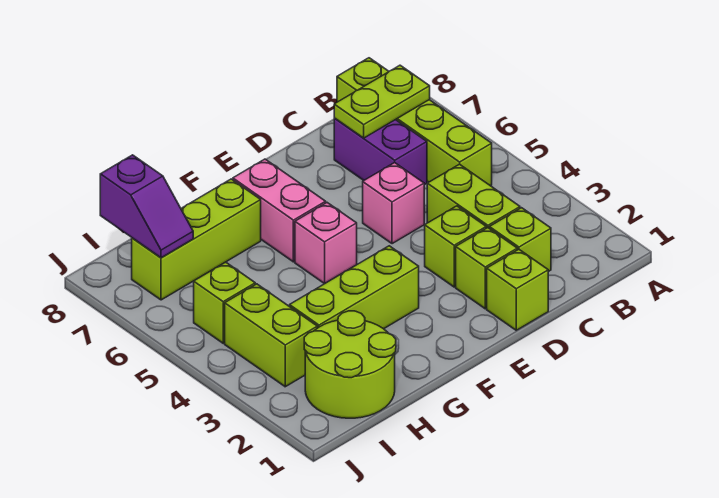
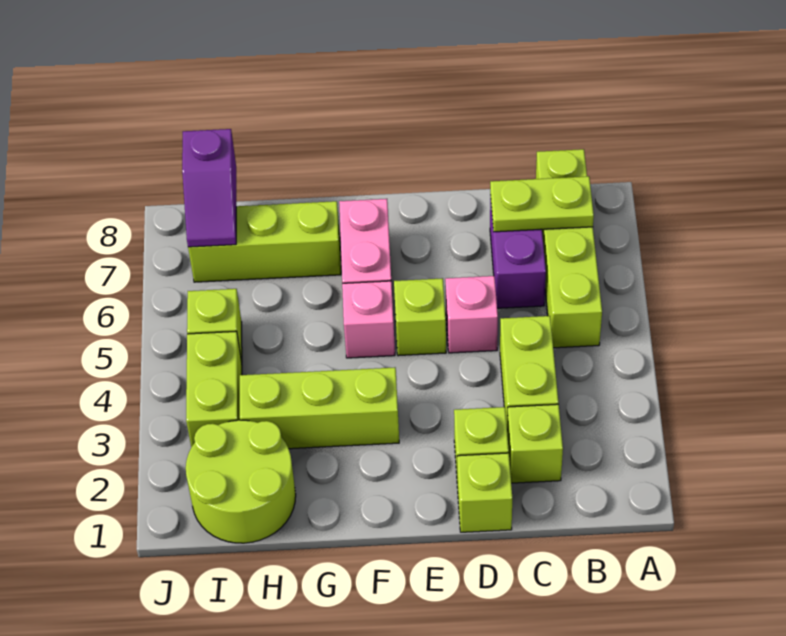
lime brick D3 level 1 -> lime brick E5 level 1

